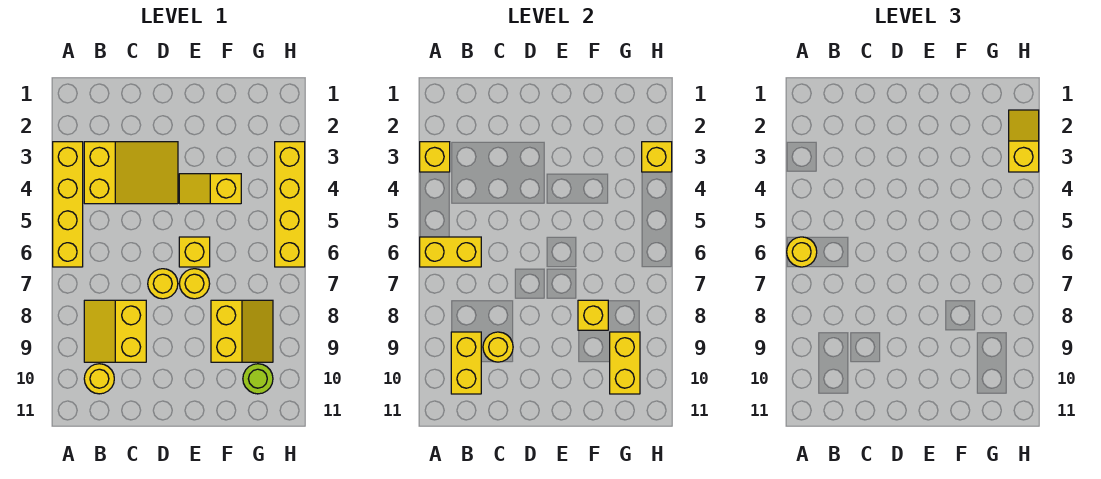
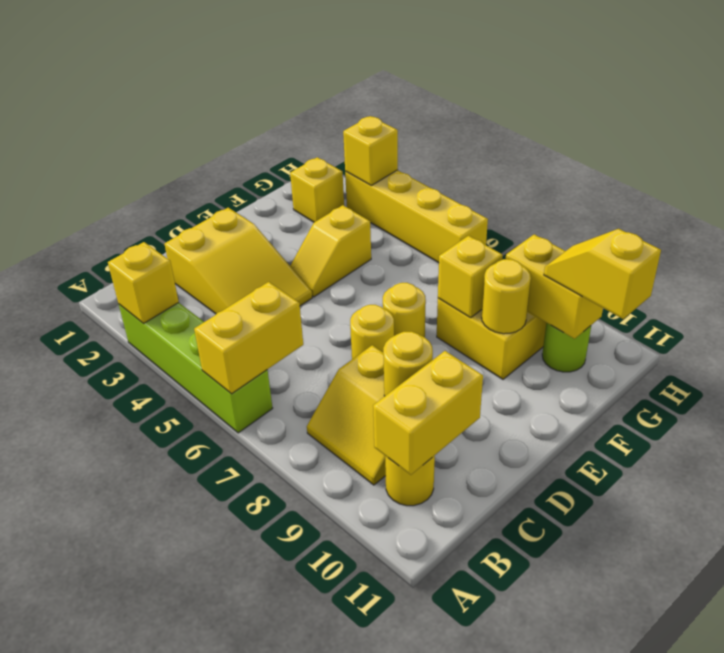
yellow brick A3:A6 level 1 -> lime brick A3:A6 level 1
yellow round brick A6 level 3 -> yellow round brick F9 level 2
yellow slope B3:D4 level 1 top B -> yellow slope C2:D4 level 1 top 2
yellow brick B9:B10 level 2 -> yellow brick B10:C10 level 2
yellow brick E6 level 1 -> yellow brick G2 level 1
yellow slope H2:H3 level 3 top 3 -> yellow slope G10:G11 level 3 top 11

